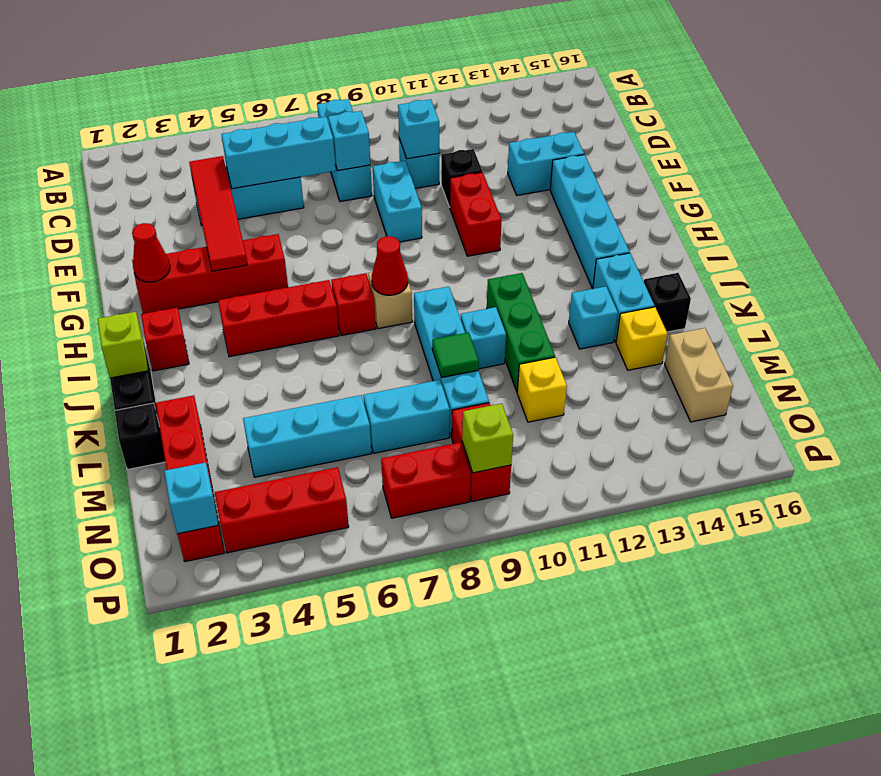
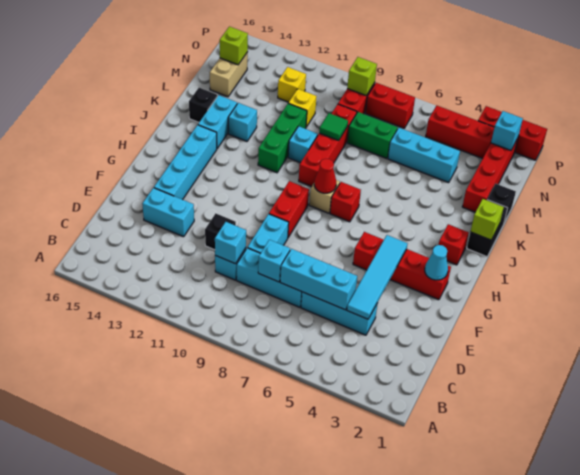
cyan brick B8:D8 level 1 -> cyan brick D7:D9 level 1
red tile D4:G4 level 2 -> cyan tile D4:G4 level 2
red brick F11:G11 level 1 -> red brick G9:H9 level 1
red cone G2 level 2 -> cyan cone G2 level 2
red brick I4:I6 level 1 -> red brick P1:P3 level 1
cyan brick J9:M9 level 1 -> red brick J9:M9 level 1
yellow brick L14 level 1 -> yellow brick N12 level 1
cyan brick M7:M8 level 1 -> green brick M7:M8 level 1
none -> lime brick N15 level 2

